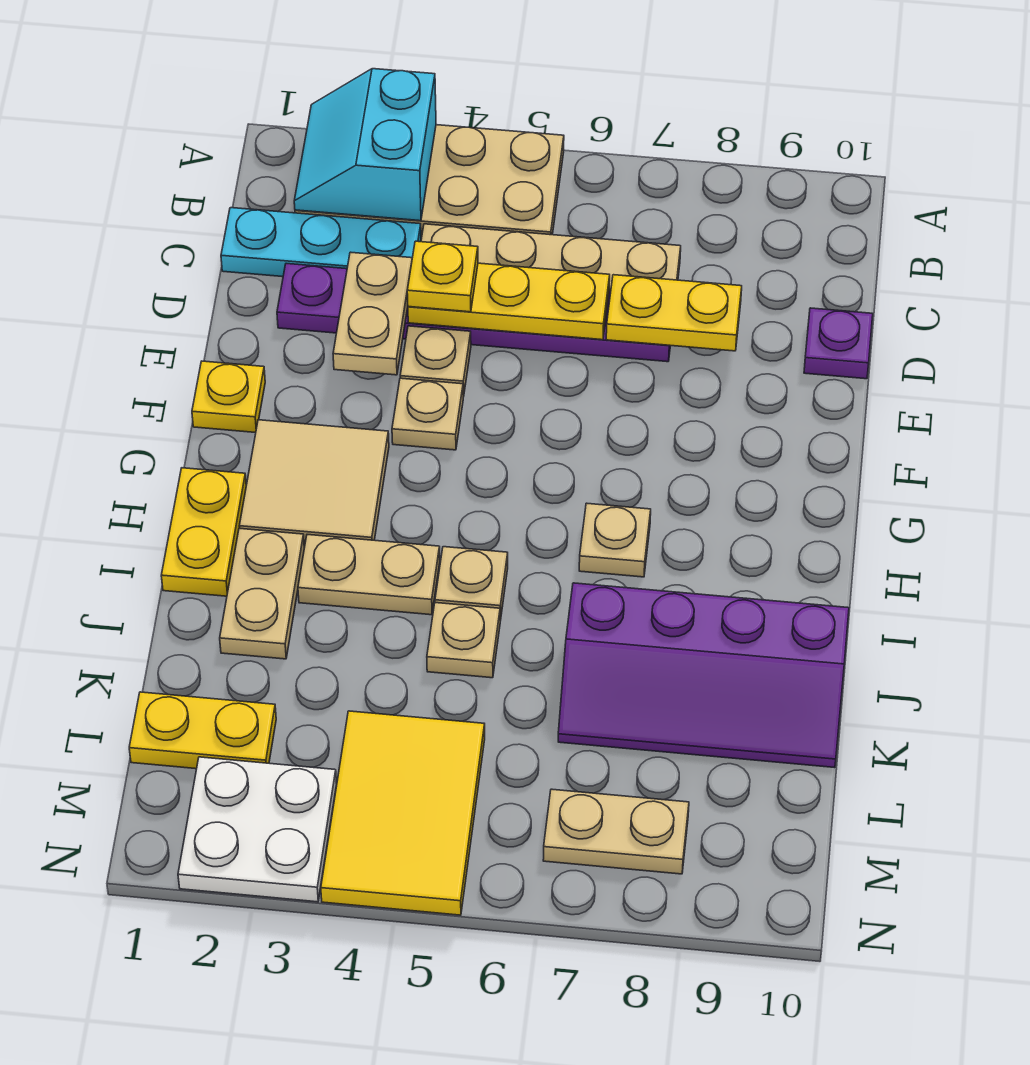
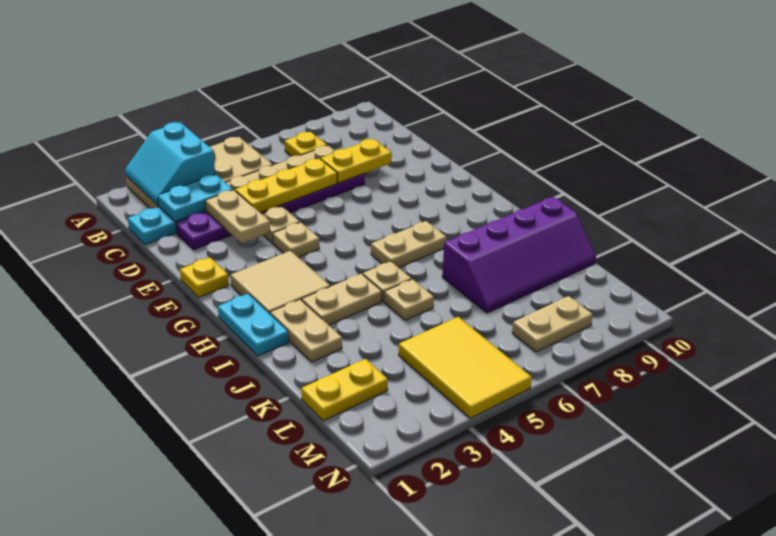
none -> cyan plate C2:C3 level 2
yellow plate D4 level 3 -> yellow plate B7 level 1
purple plate D10 level 1 -> none
yellow plate H1:I1 level 1 -> cyan plate H1:I1 level 1
tan plate H7 level 1 -> tan plate H6:H7 level 1
white plate M2:N3 level 1 -> none

